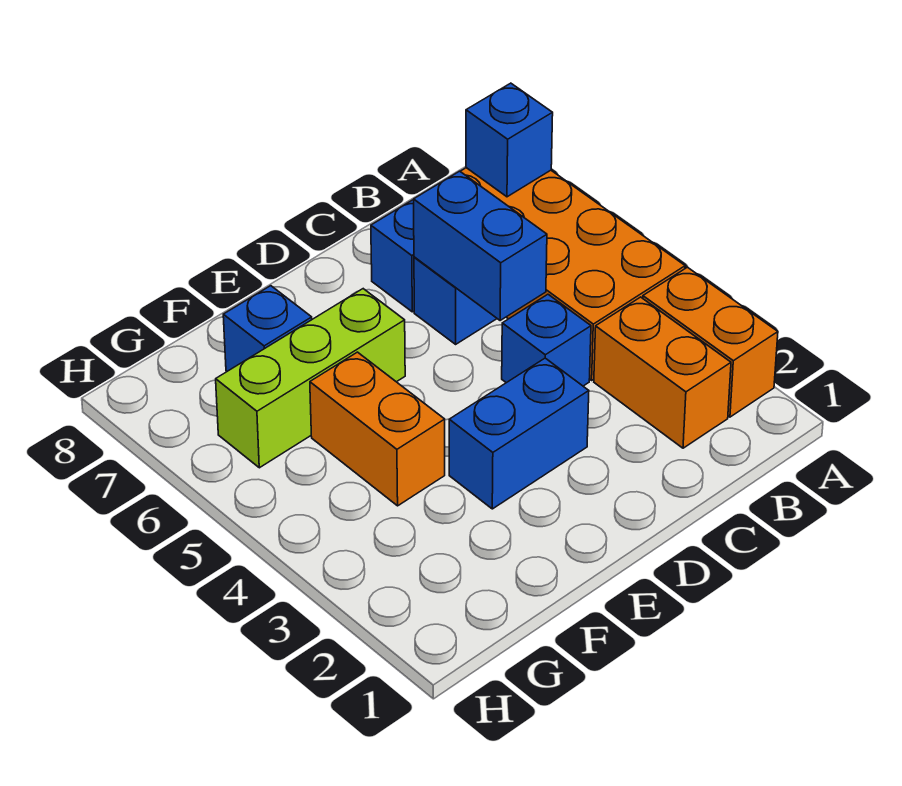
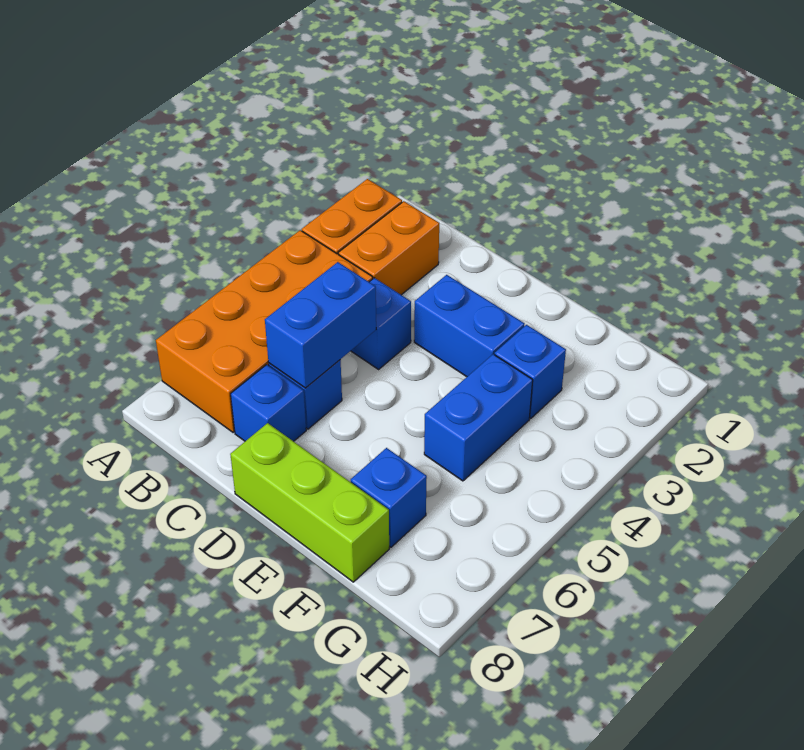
blue brick A7 level 2 -> blue brick F3 level 1
lime brick E6:G6 level 1 -> lime brick D8:F8 level 1
orange brick F4:F5 level 1 -> blue brick F4:F5 level 1

